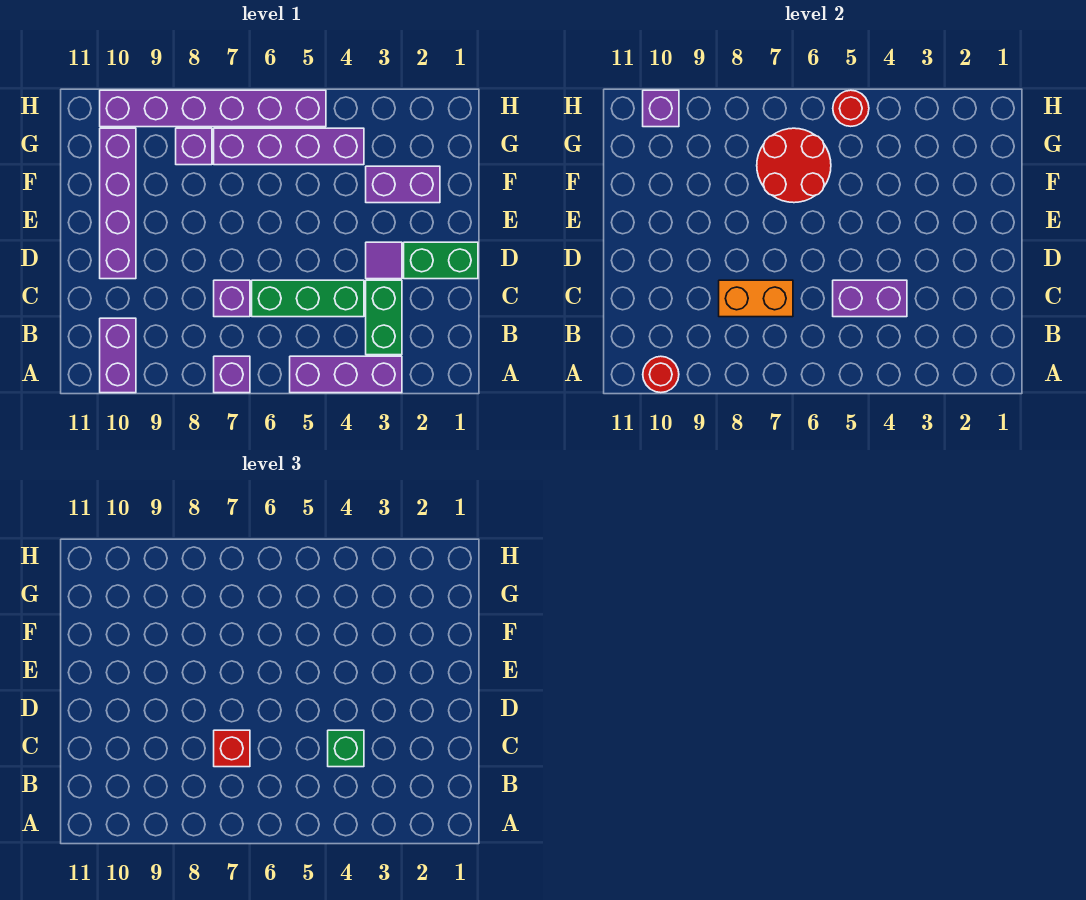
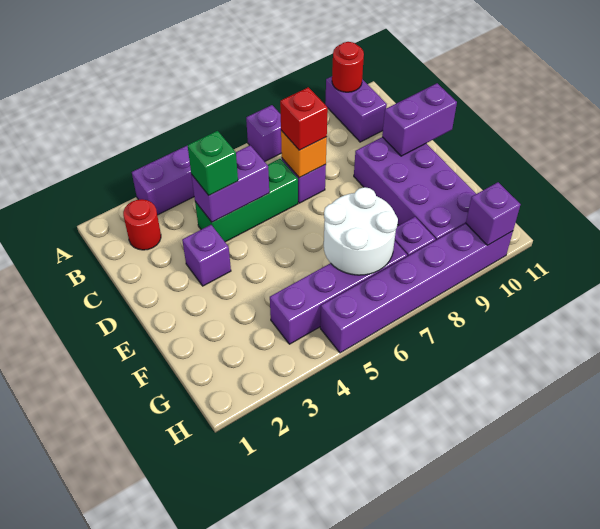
green brick B3:C3 level 1 -> none
orange brick C7:C8 level 2 -> orange brick C7 level 2
green brick D1:D2 level 1 -> none
purple tile D3 level 1 -> purple brick D3 level 1
purple brick D10:G10 level 1 -> purple brick D9:G10 level 1
purple brick F2:F3 level 1 -> purple brick D10:D11 level 2
red round brick F6:G7 level 2 -> white round brick F6:G7 level 2
red round brick H5 level 2 -> red round brick B2 level 1

